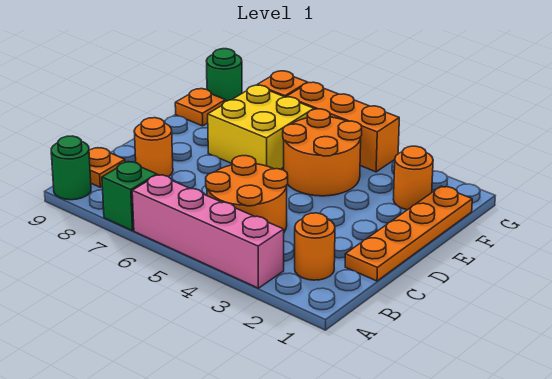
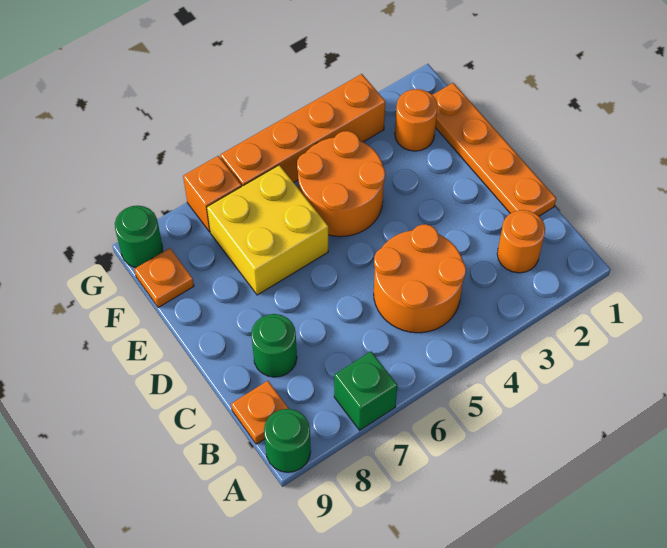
pink brick A3:A6 level 1 -> none
orange round brick C8 level 1 -> green round brick C8 level 1
orange brick G4:G6 level 1 -> orange brick G3:G6 level 1

